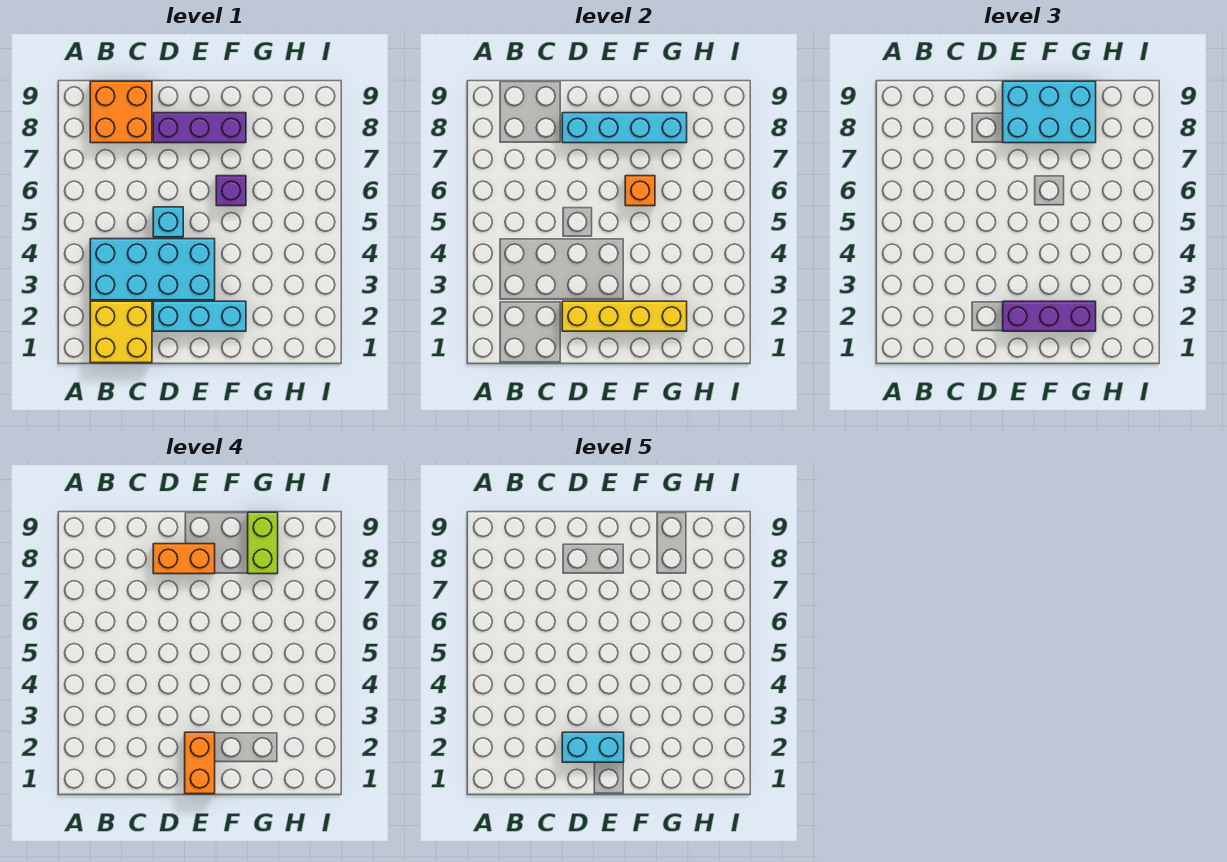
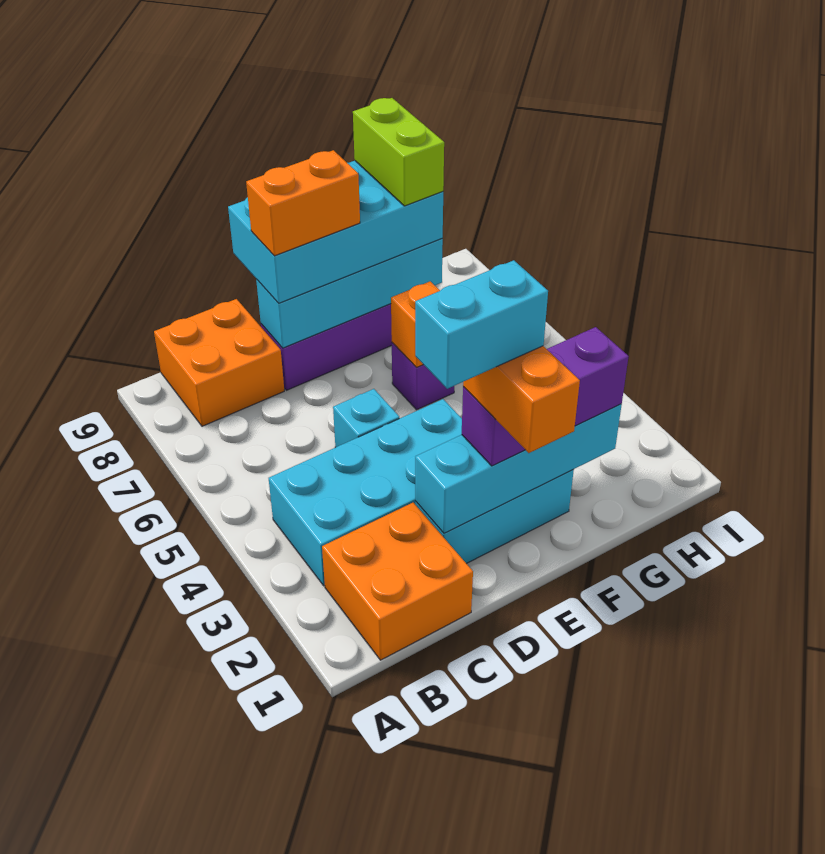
yellow brick B1:C2 level 1 -> orange brick B1:C2 level 1
yellow brick D2:G2 level 2 -> cyan brick D2:G2 level 2
cyan brick E8:G9 level 3 -> cyan brick D8:G9 level 3

